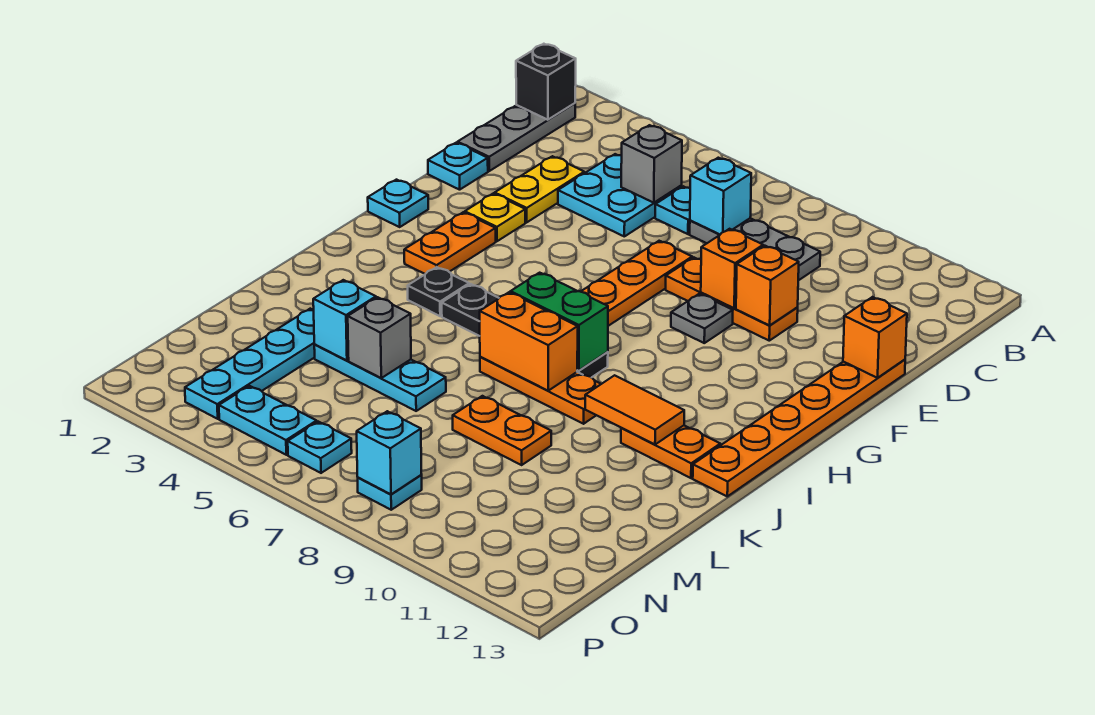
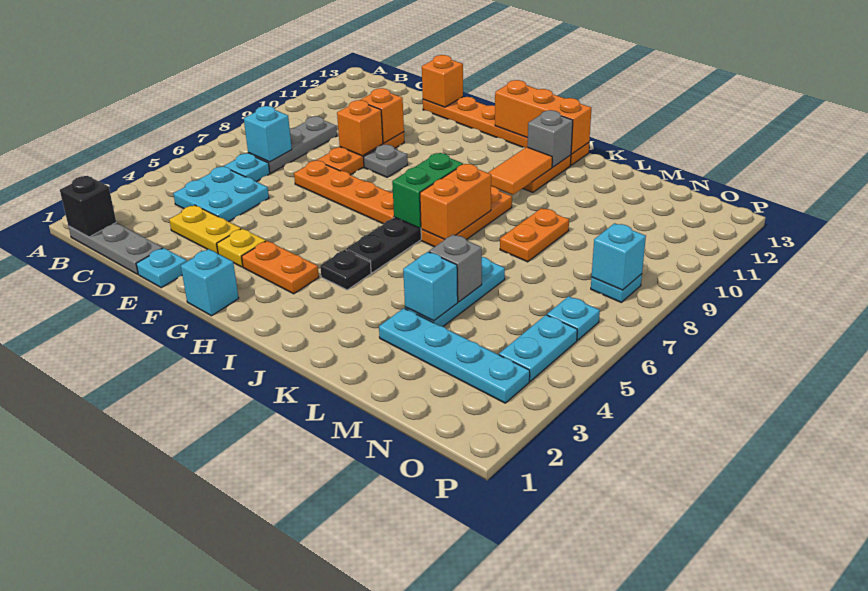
grey brick C5 level 2 -> grey brick J12 level 2
cyan plate G1 level 1 -> cyan brick G1 level 1
none -> orange brick H13:J13 level 2

